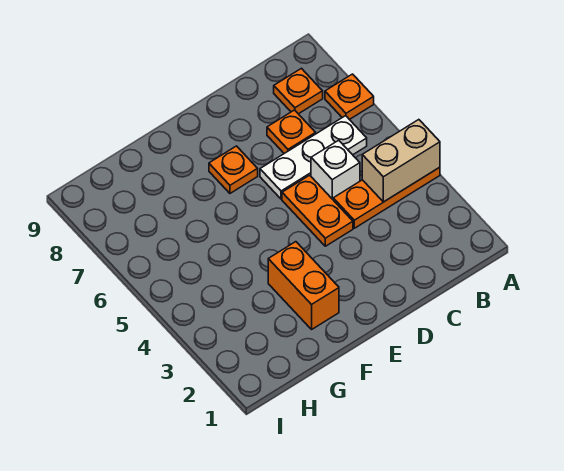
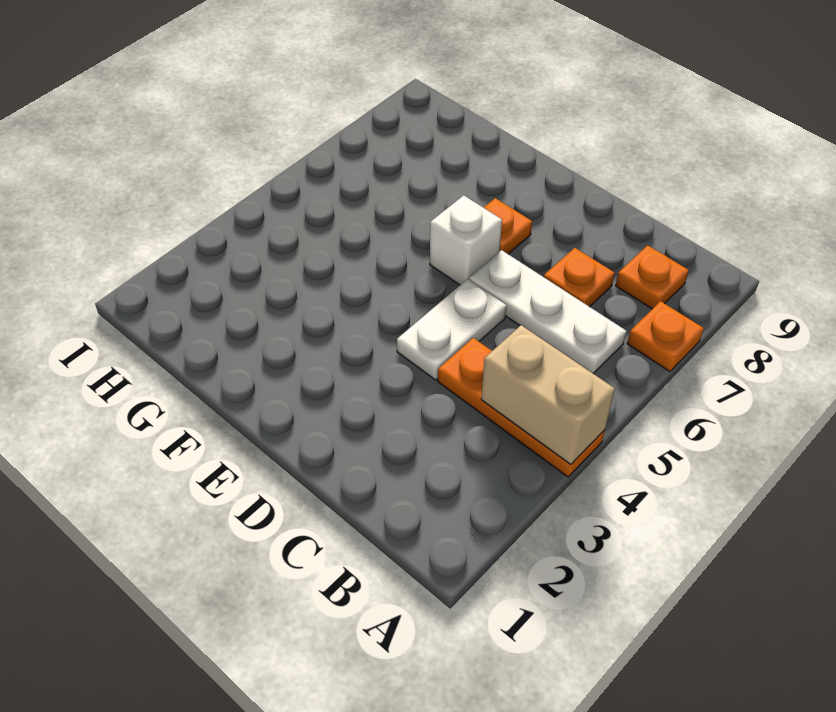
white brick C5 level 1 -> white brick E6 level 1
orange plate D4:D5 level 1 -> white plate D4:D5 level 1
orange brick F2:F3 level 1 -> none

